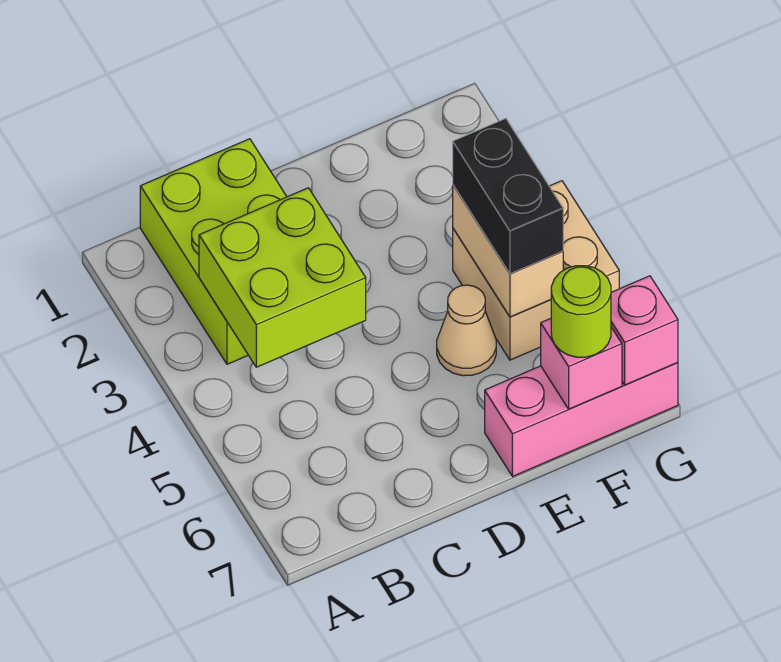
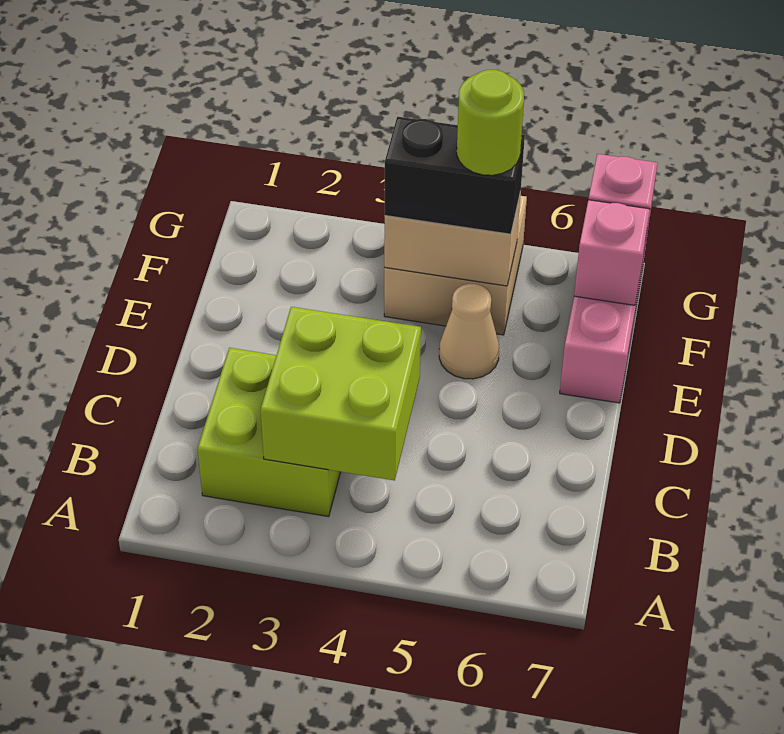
lime brick B1:C3 level 1 -> lime brick B2:C3 level 1
lime round brick F7 level 3 -> lime round brick F5 level 4

